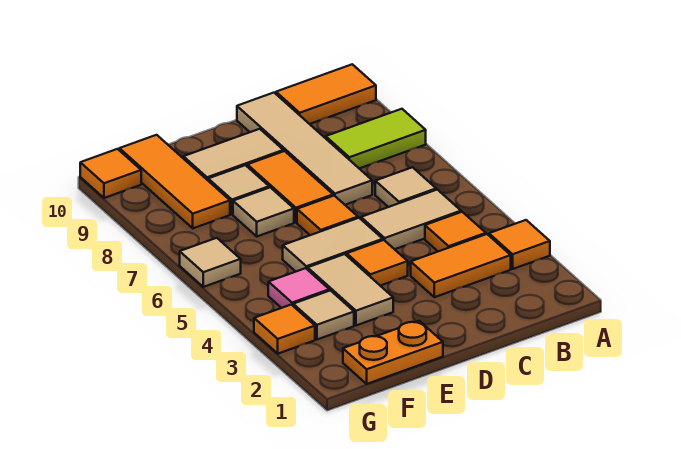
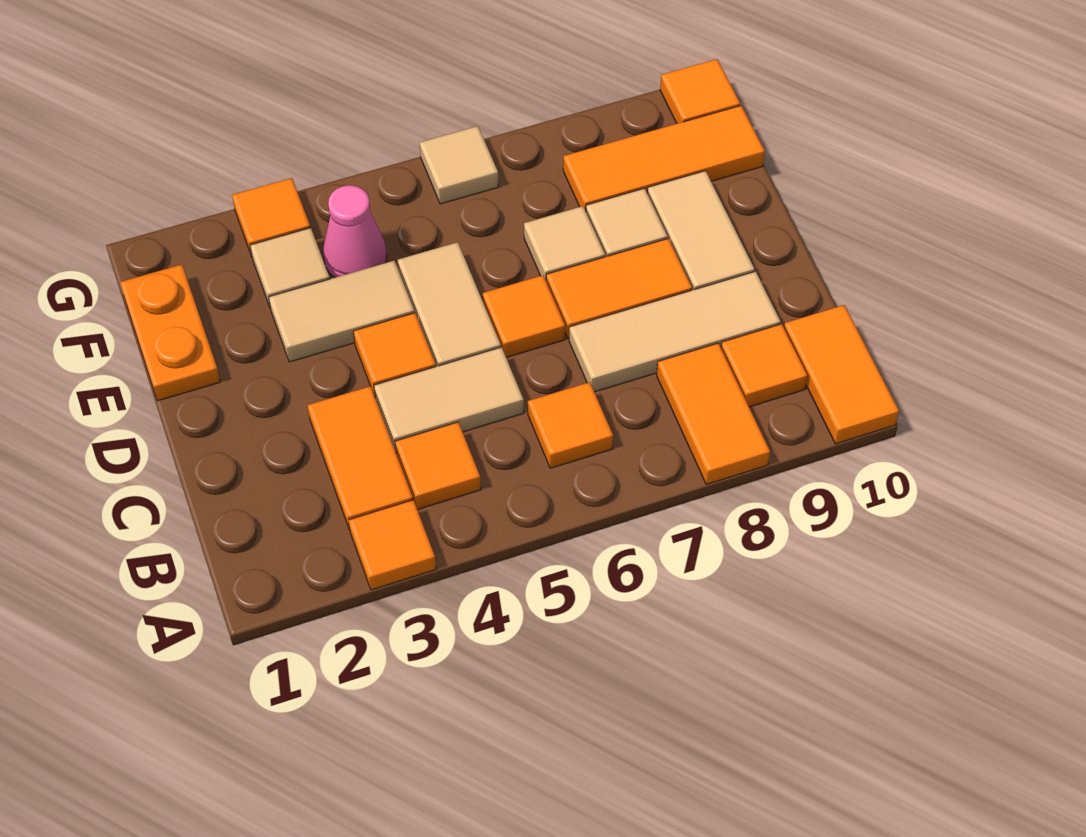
lime tile A8:B8 level 1 -> orange tile A8:B8 level 1
tan tile B5:C5 level 1 -> tan tile C4:C5 level 1
tan tile B6 level 1 -> orange tile B6 level 1
none -> orange tile B9 level 1
tan tile C7:C10 level 1 -> tan tile C7:C9 level 1
pink tile F4 level 1 -> pink cone F4 level 1

